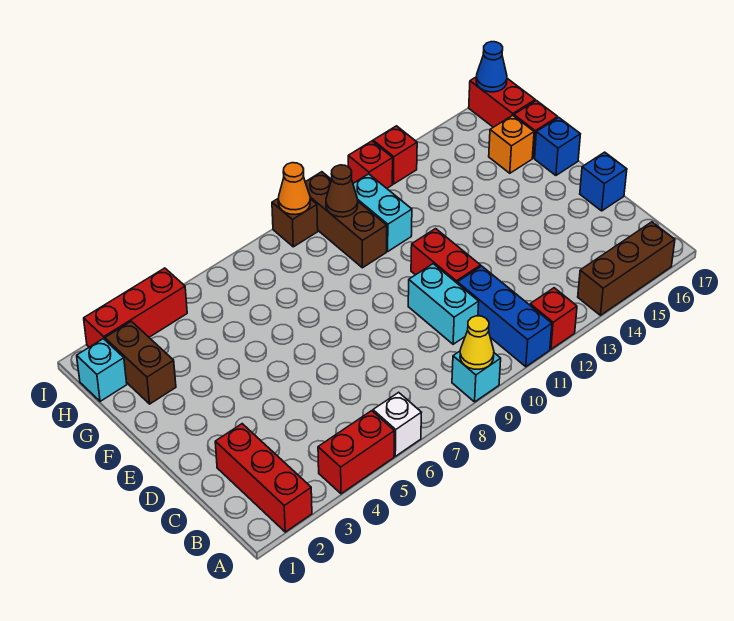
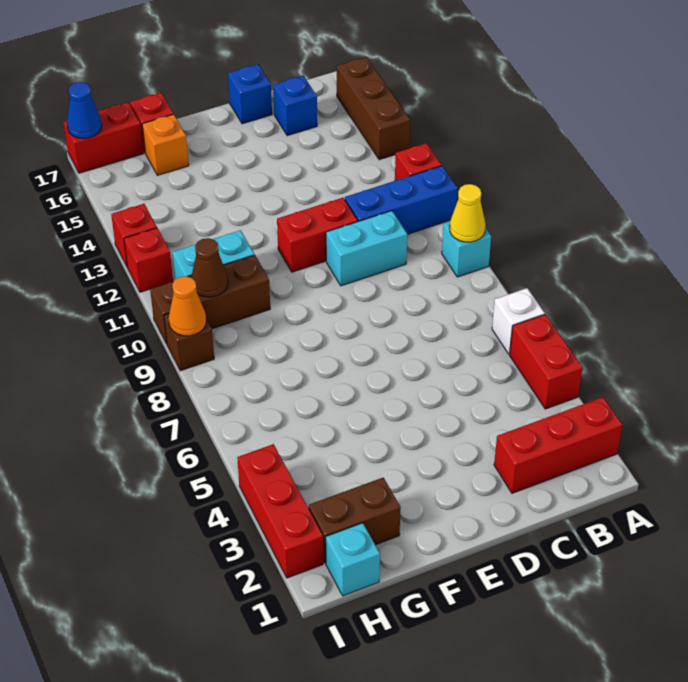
blue brick F17 level 1 -> blue brick C16 level 1

